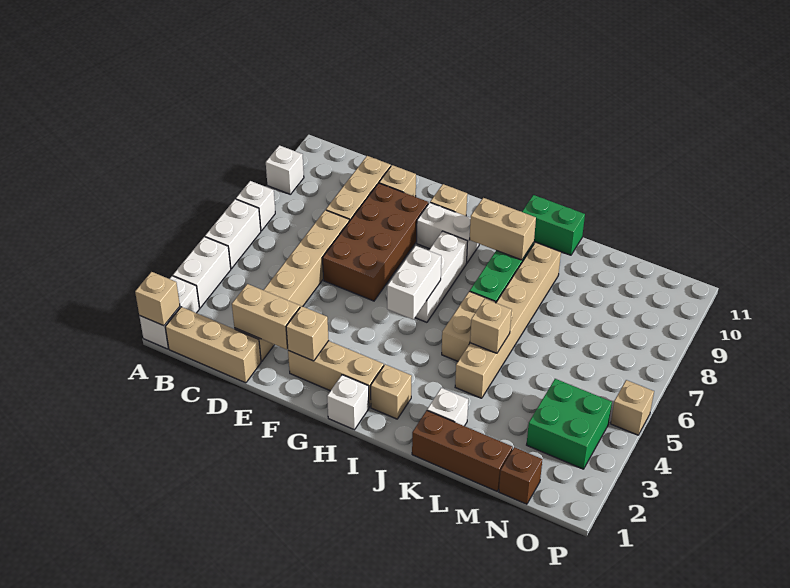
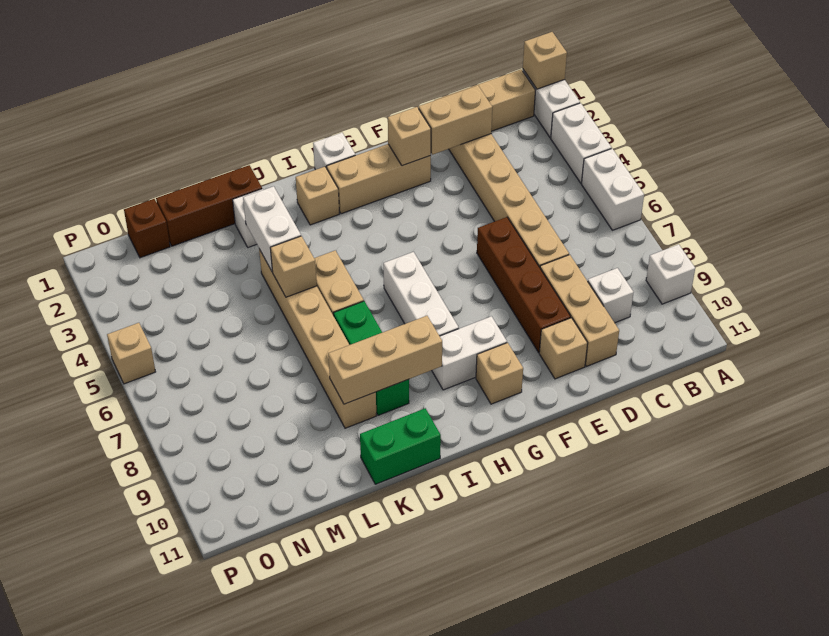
white brick A7 level 1 -> white brick C9 level 1
brown brick E6:F9 level 1 -> brown brick E6:E9 level 1
white brick H5:H6 level 2 -> white brick K3:K4 level 2
tan brick I9:J9 level 2 -> tan brick I9:K9 level 2
green brick N3:O4 level 1 -> none

